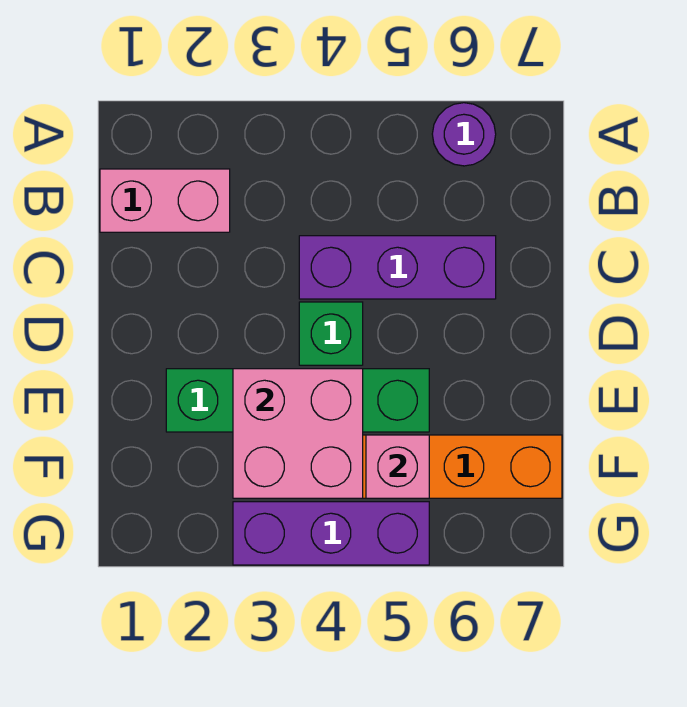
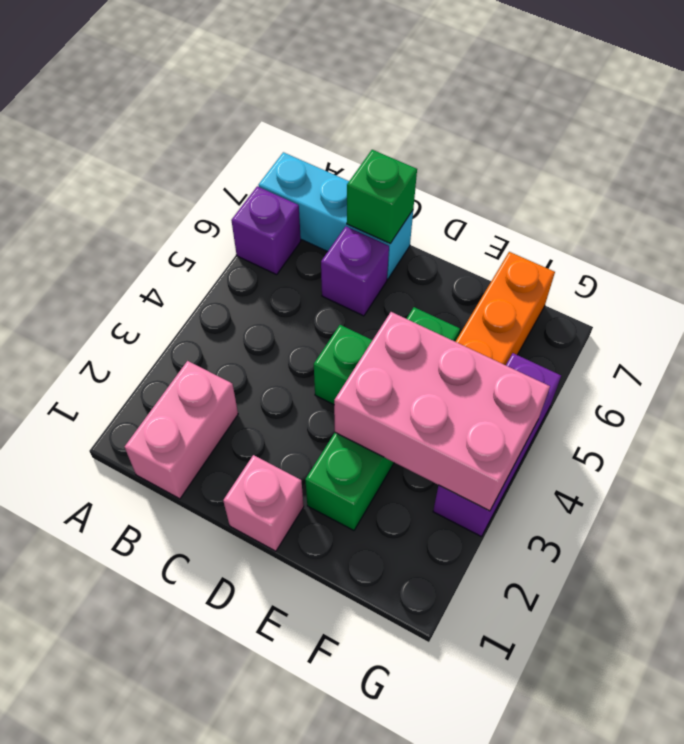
purple round brick A6 level 1 -> purple brick A6 level 1
none -> cyan brick A7:C7 level 1
purple brick C4:C6 level 1 -> purple brick C6 level 1
none -> green brick C7 level 2
pink brick E3:F4 level 2 -> pink brick E3:G4 level 2
pink brick F5 level 2 -> pink brick D1 level 1

